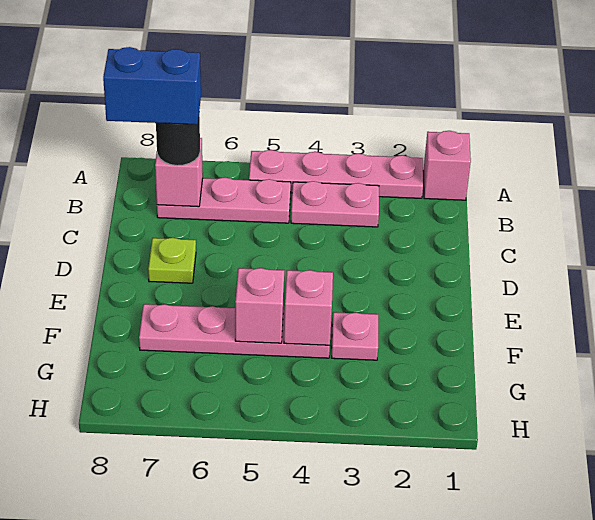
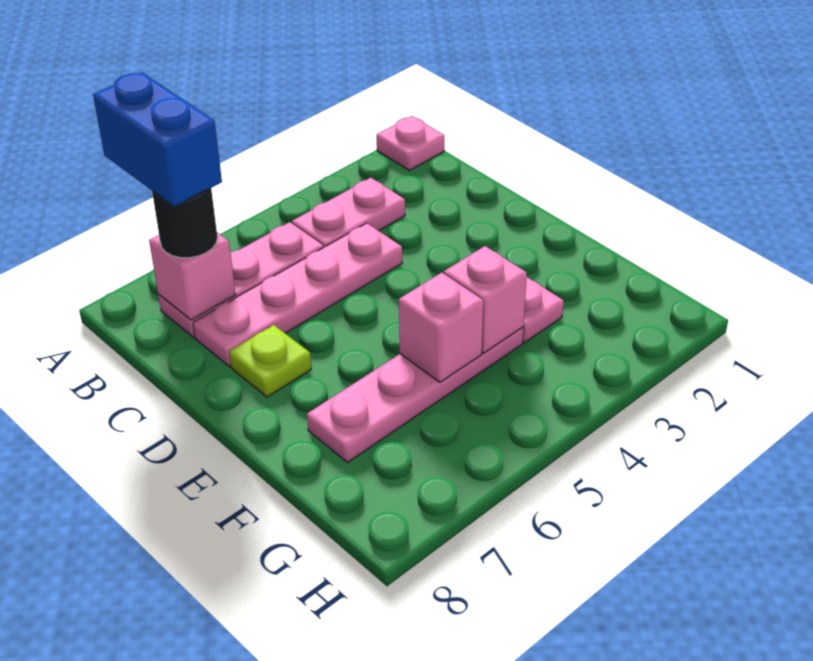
pink brick A1 level 1 -> pink plate A1 level 1
pink plate A2:A5 level 1 -> pink plate C4:C7 level 1
blue brick B7:B8 level 4 -> blue brick A7:B7 level 4

